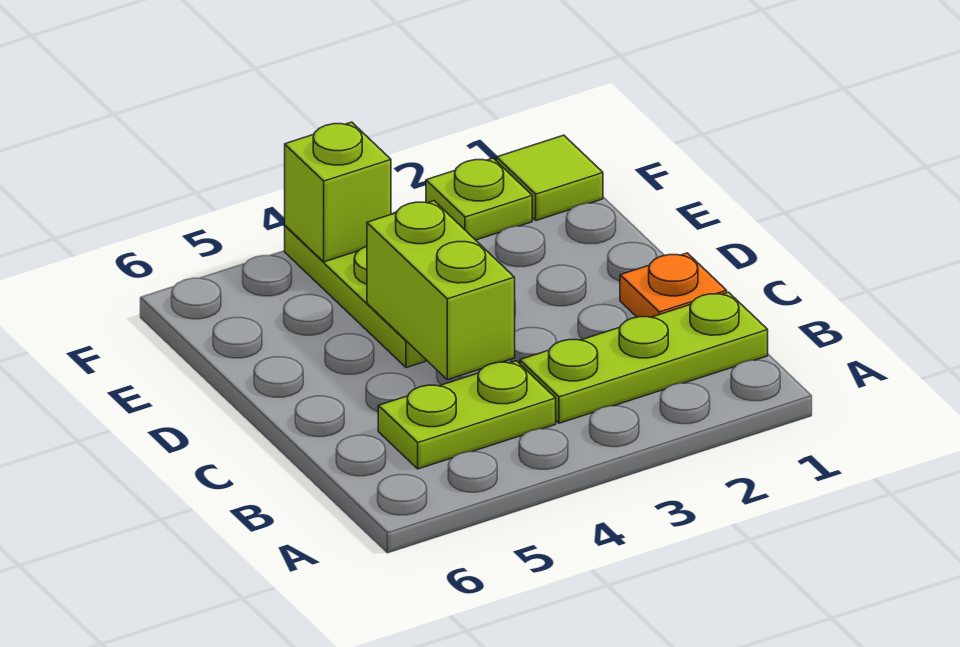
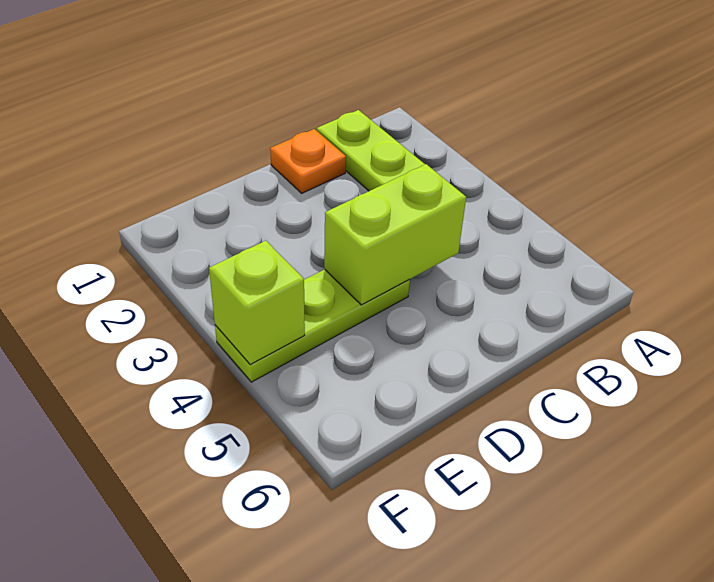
lime plate B4:B5 level 1 -> none
lime tile F1 level 1 -> none
lime plate F2 level 1 -> none

